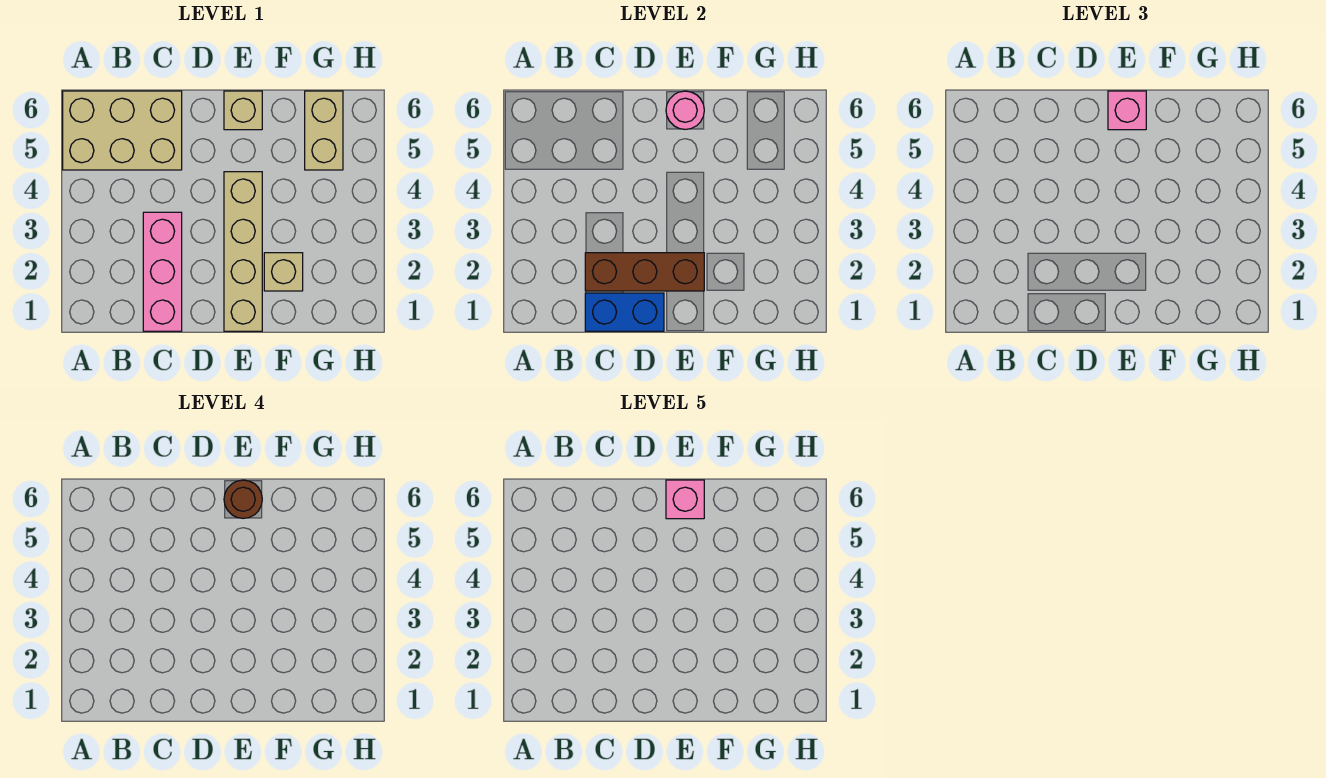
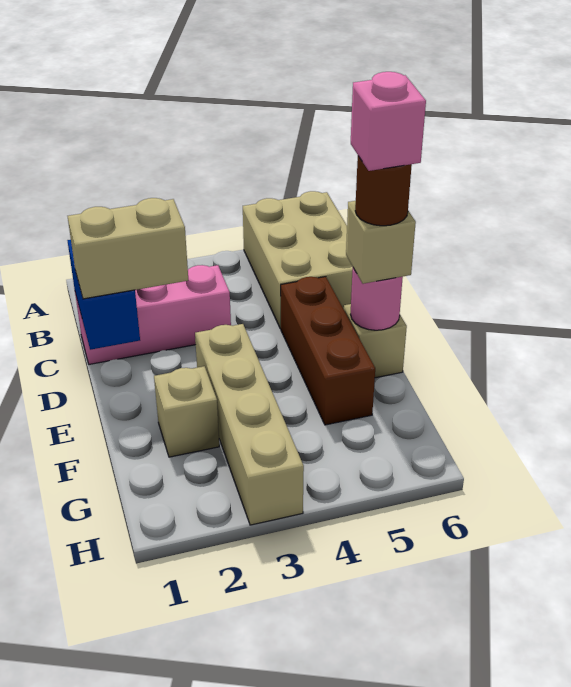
brown brick C2:E2 level 2 -> brown brick D5:F5 level 1
tan brick E1:E4 level 1 -> tan brick E3:H3 level 1
pink brick E6 level 3 -> tan brick E6 level 3
tan brick G5:G6 level 1 -> tan brick D1:D2 level 3

